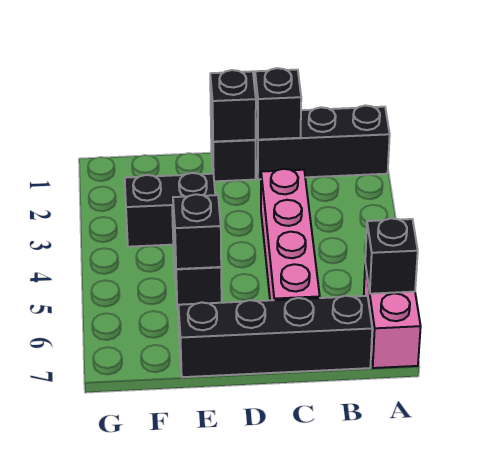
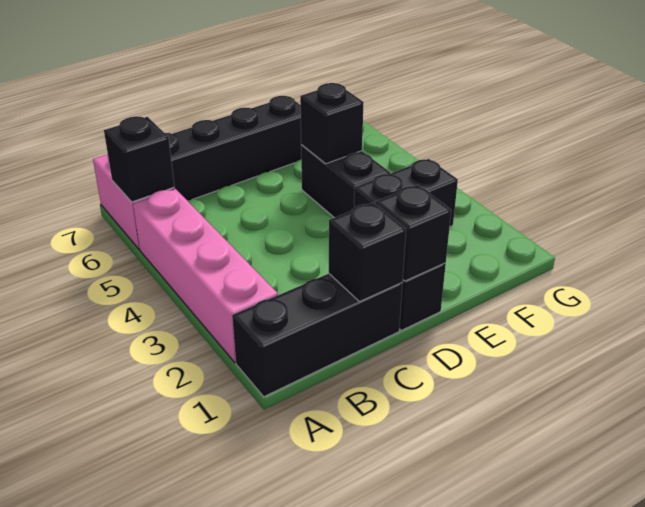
pink brick C3:C6 level 1 -> pink brick A2:A5 level 1

